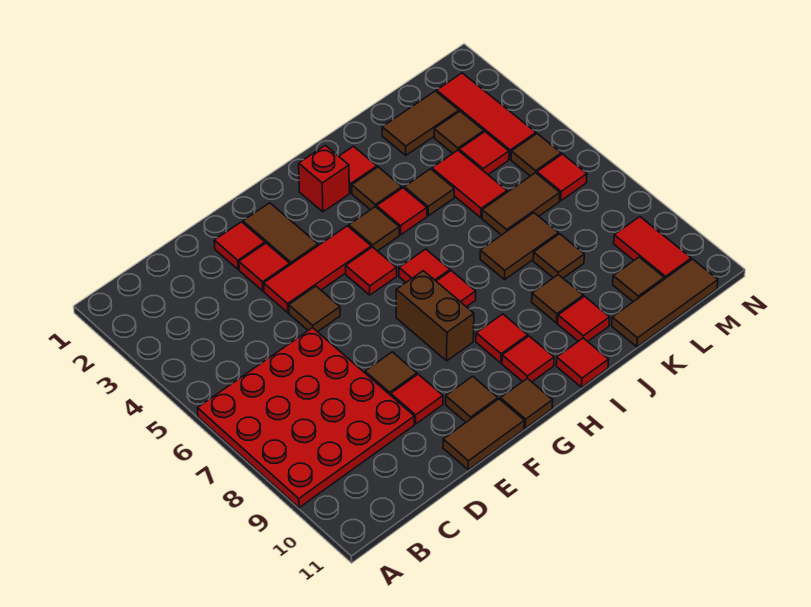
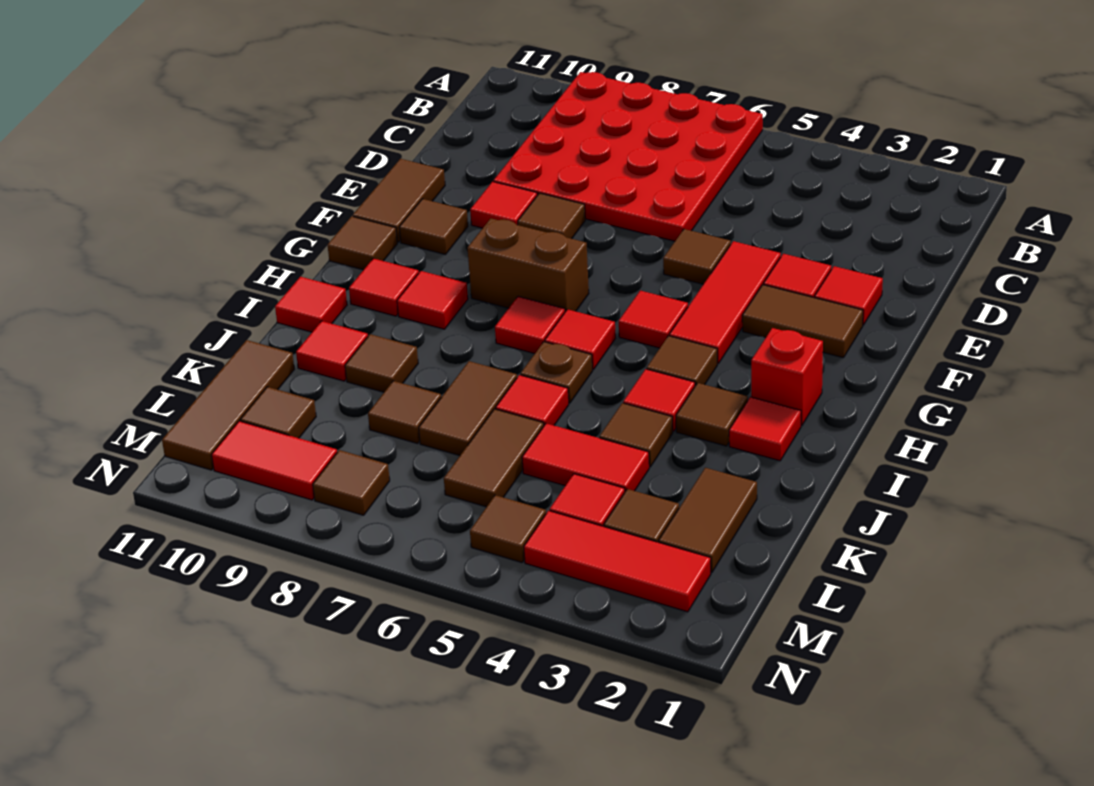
none -> brown plate I6 level 1
red tile M6 level 1 -> red tile J6 level 1
none -> brown tile M8 level 1

